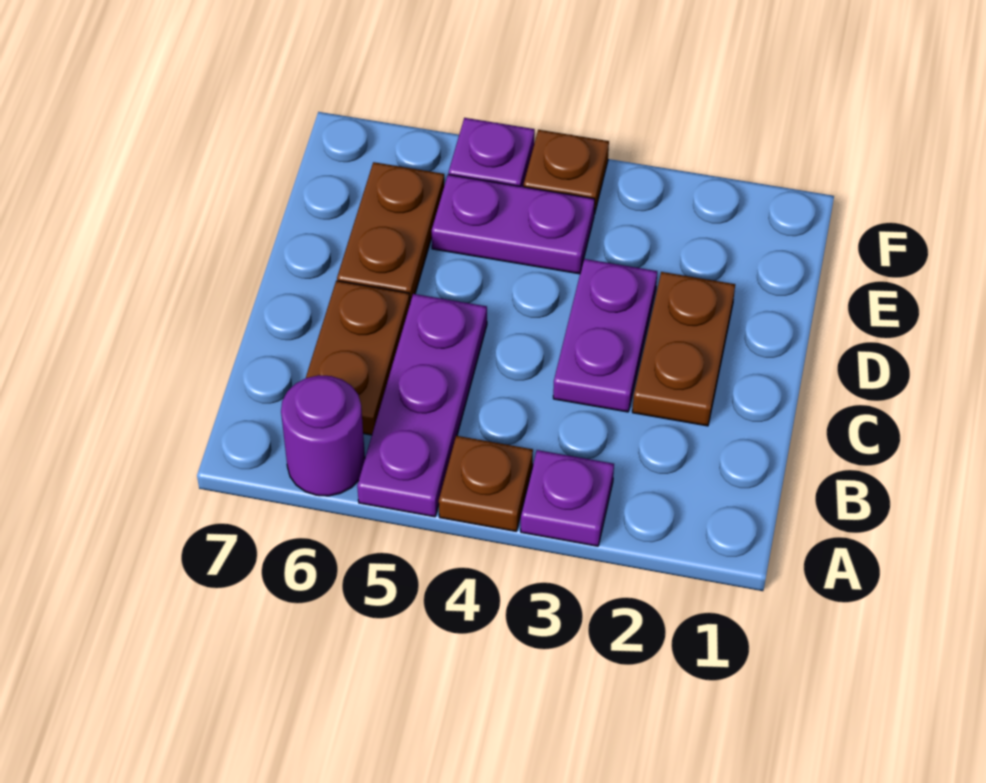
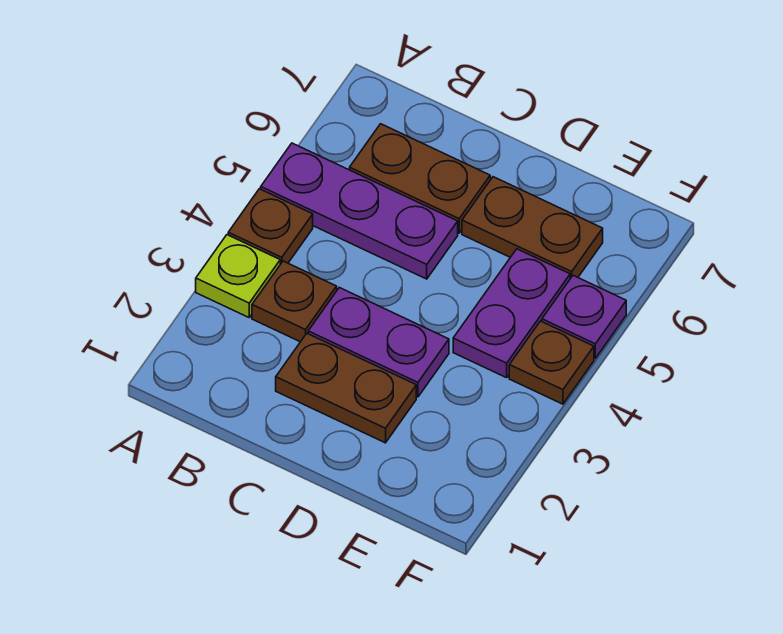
purple plate A3 level 1 -> lime plate A3 level 1
purple round brick A6 level 1 -> none
none -> brown plate B3 level 1

